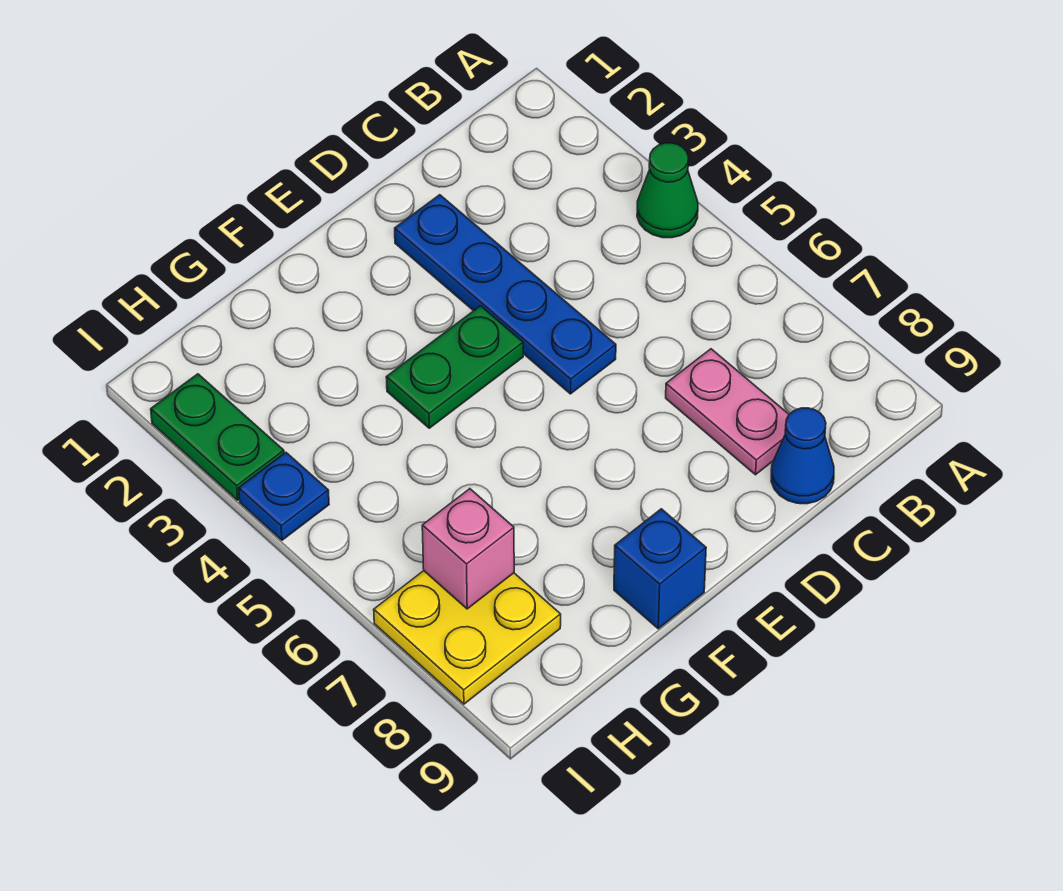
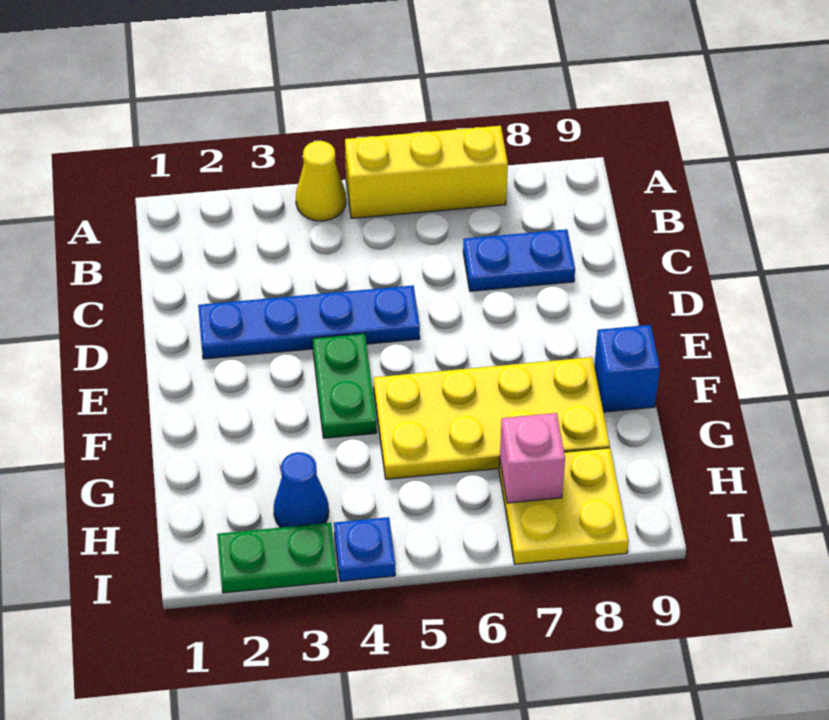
green cone A4 level 1 -> yellow cone A4 level 1
none -> yellow brick A5:A7 level 1
pink plate C7:C8 level 1 -> blue plate C7:C8 level 1
blue cone C9 level 1 -> blue cone H3 level 1
none -> yellow plate F5:G8 level 1

